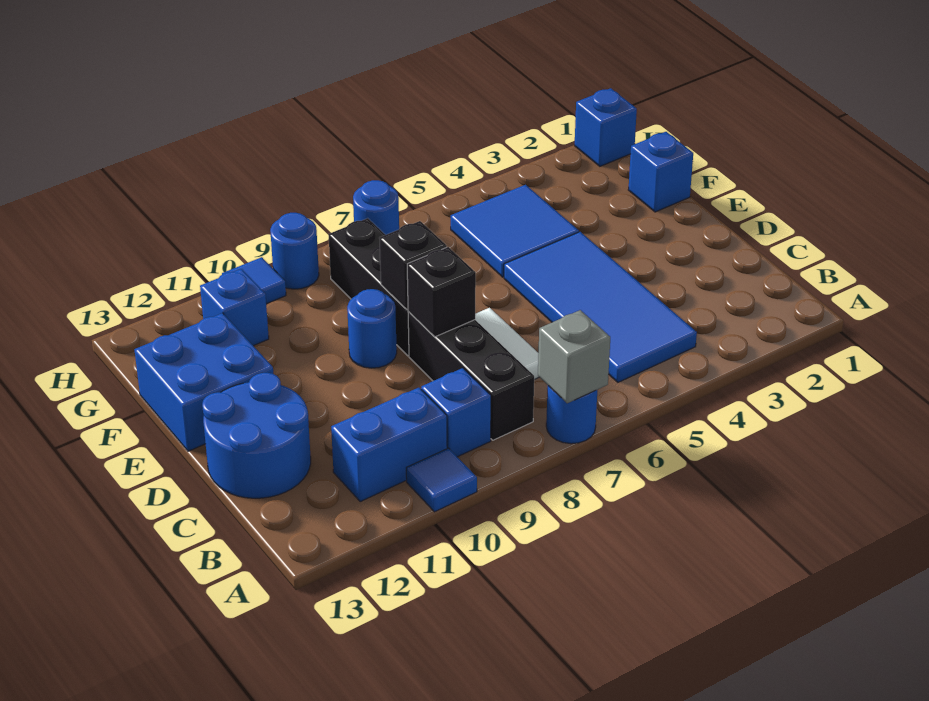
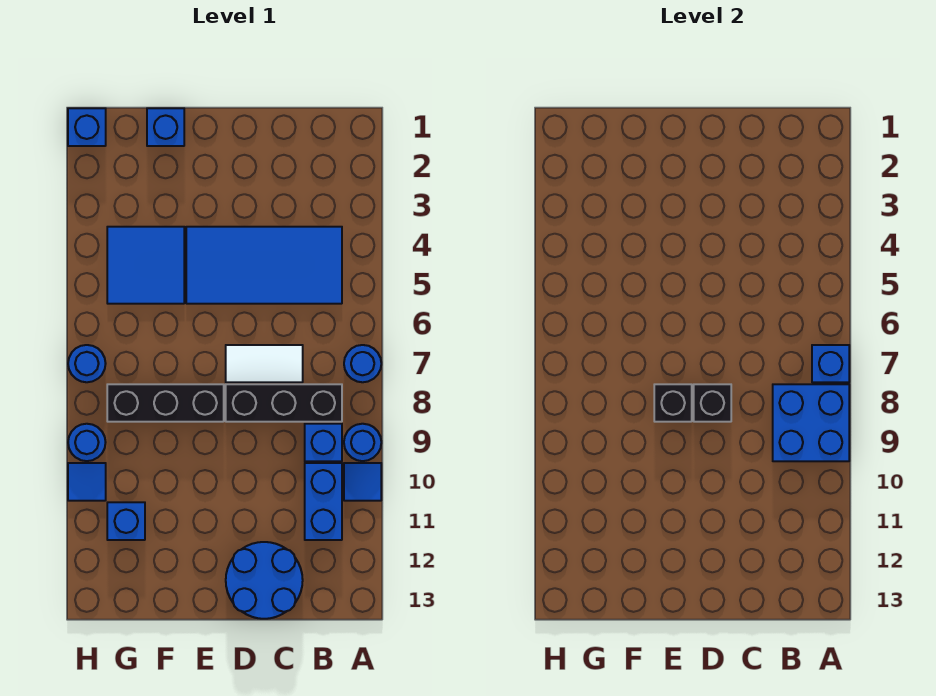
grey brick A7 level 2 -> blue brick A7 level 2
blue round brick E9 level 1 -> blue round brick A9 level 1
blue brick E12:F13 level 1 -> blue brick A8:B9 level 2

